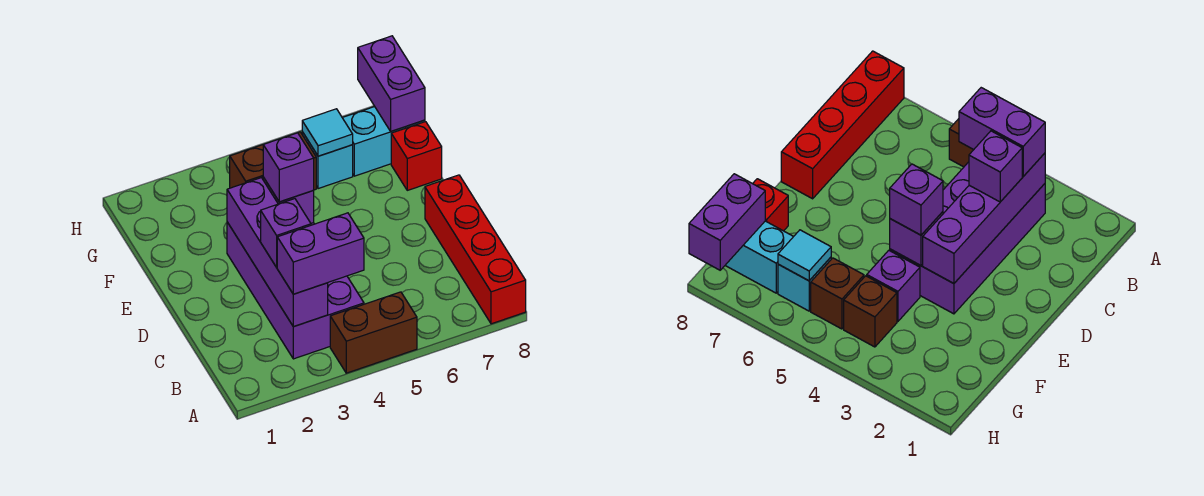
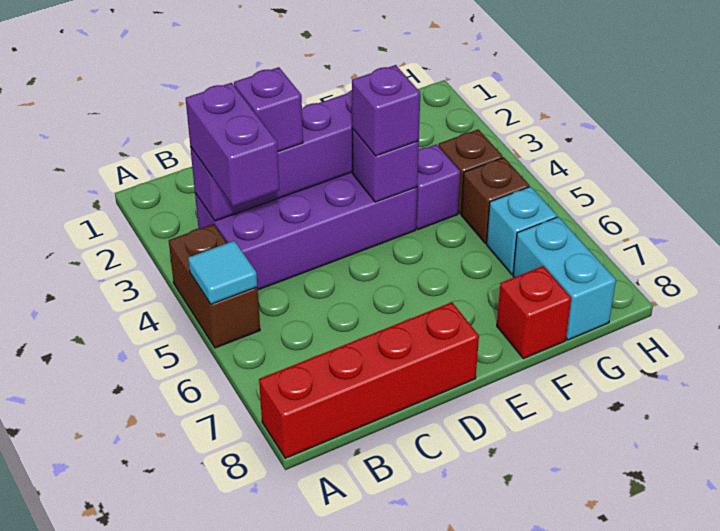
cyan tile G6 level 2 -> cyan tile A5 level 2
purple brick G8:H8 level 2 -> none

